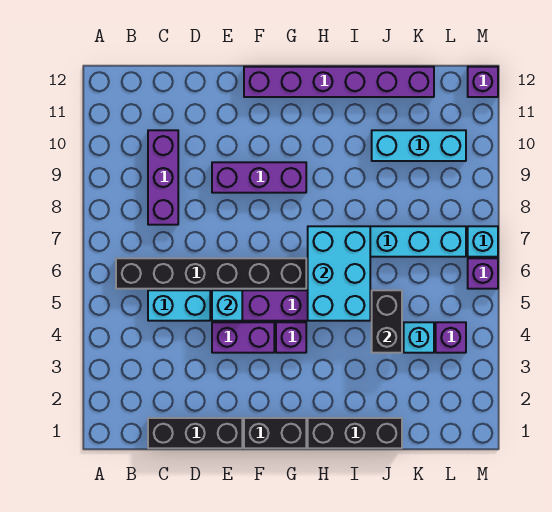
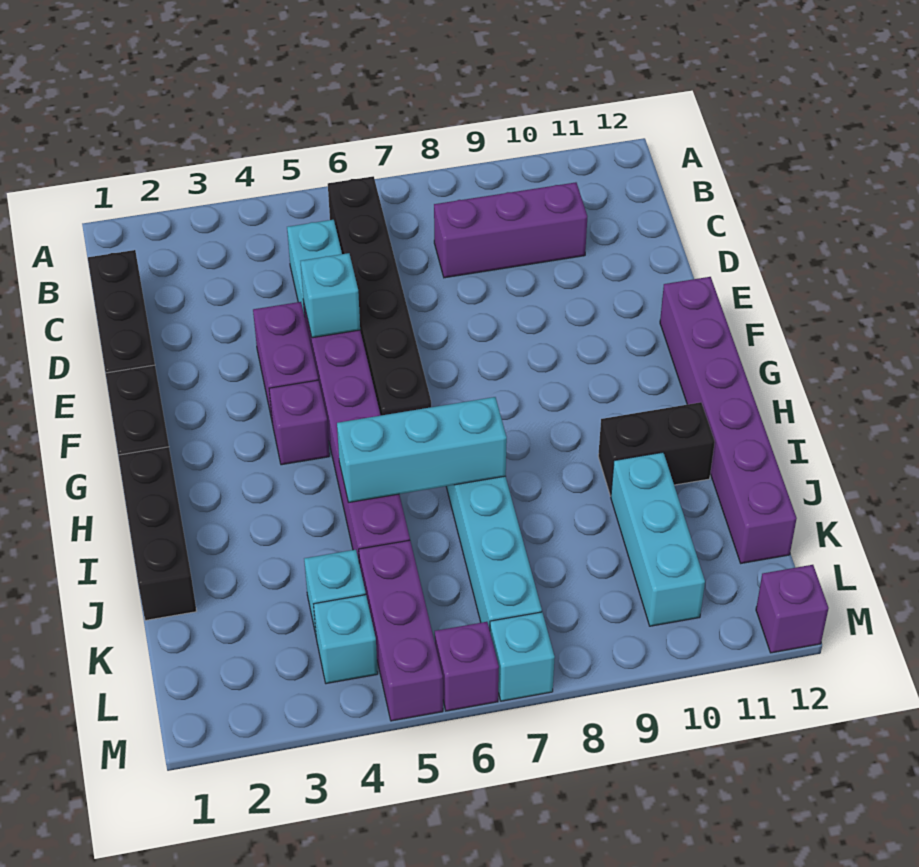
purple brick E9:G9 level 1 -> purple brick K5:M5 level 1
cyan brick H5:I7 level 2 -> cyan brick I5:I7 level 2
black brick J4:J5 level 2 -> black brick I10:I11 level 1
purple brick L4 level 1 -> cyan brick L4 level 1

